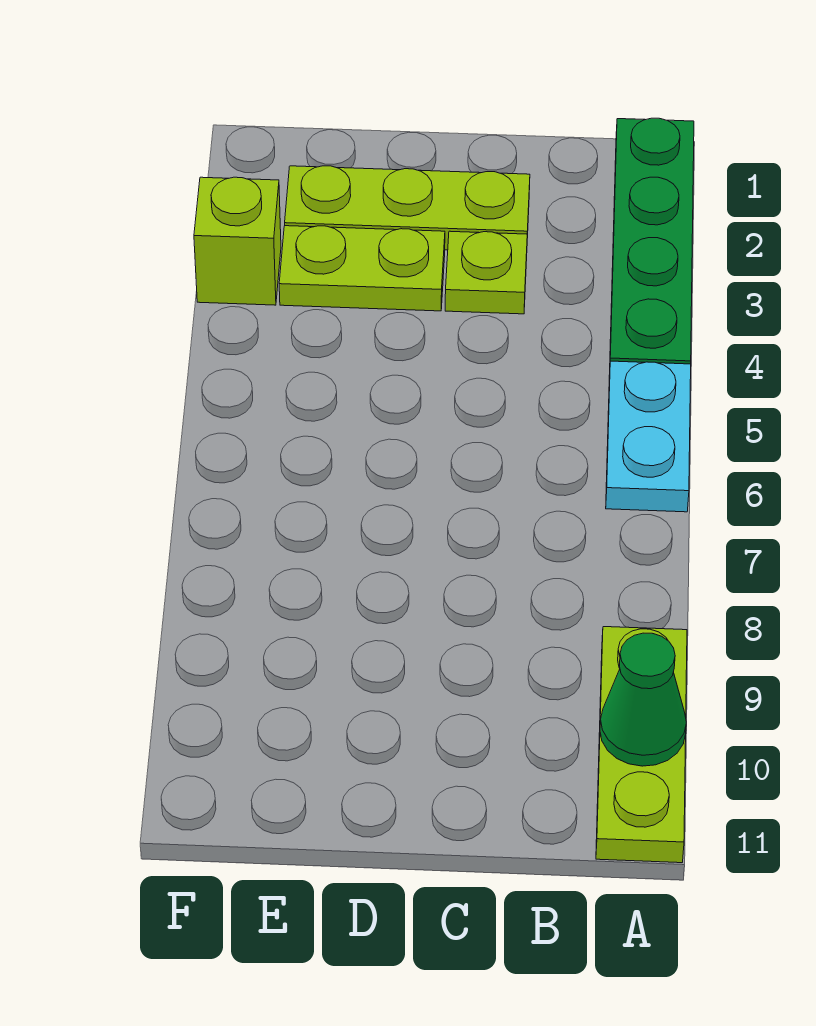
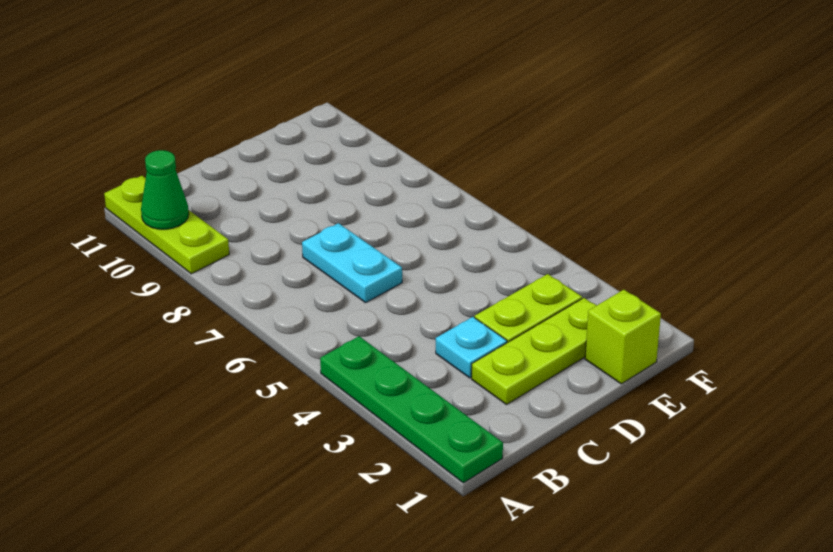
cyan plate A5:A6 level 1 -> cyan plate C6:C7 level 1
lime plate C3 level 1 -> cyan plate C3 level 1
lime brick F3 level 1 -> lime brick E1 level 1

